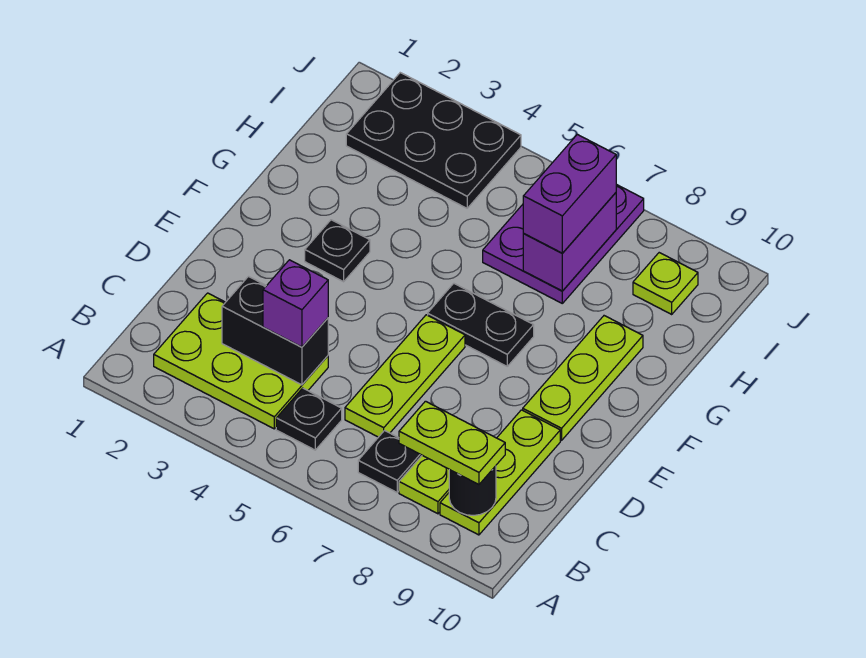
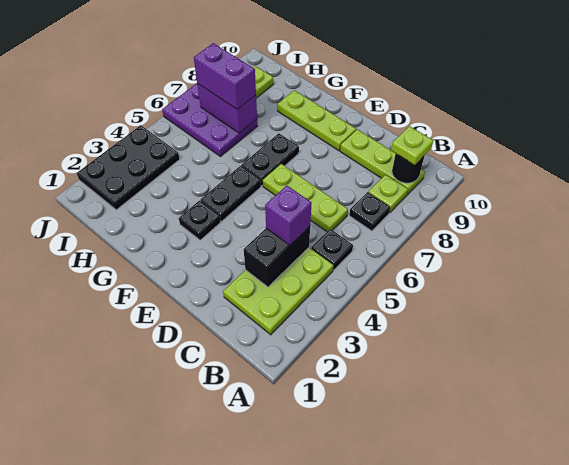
lime plate B8:B9 level 3 -> lime plate B9 level 3
none -> black plate F4:F5 level 1

